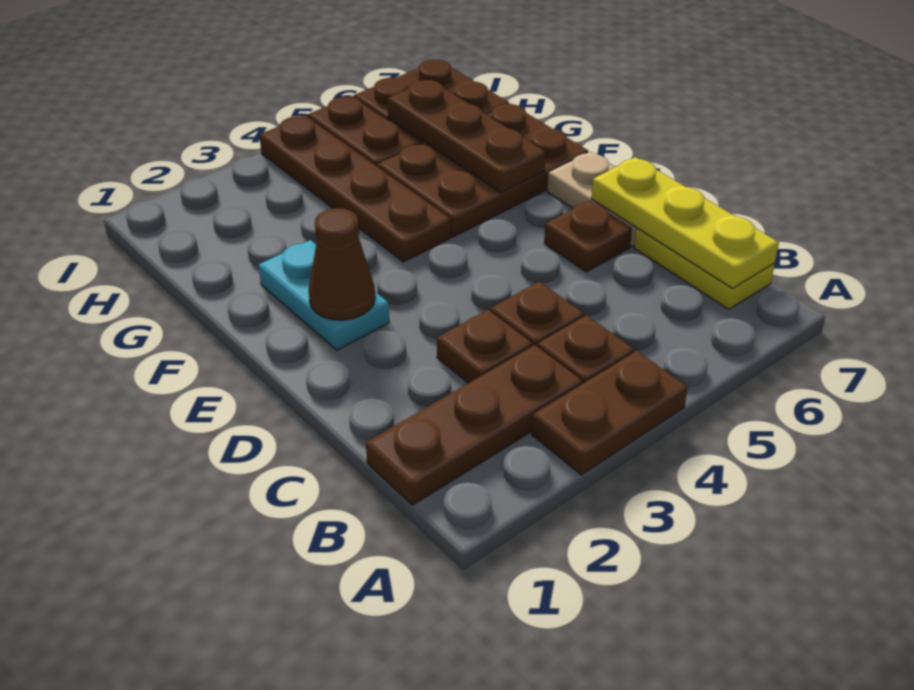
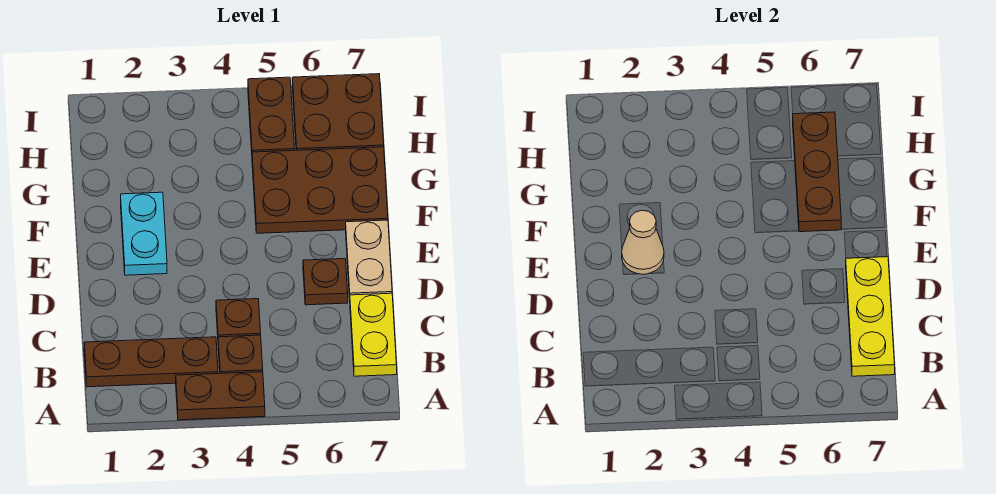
brown plate C3 level 1 -> none
brown cone E2 level 2 -> tan cone E2 level 2
brown plate F4:I4 level 1 -> none

